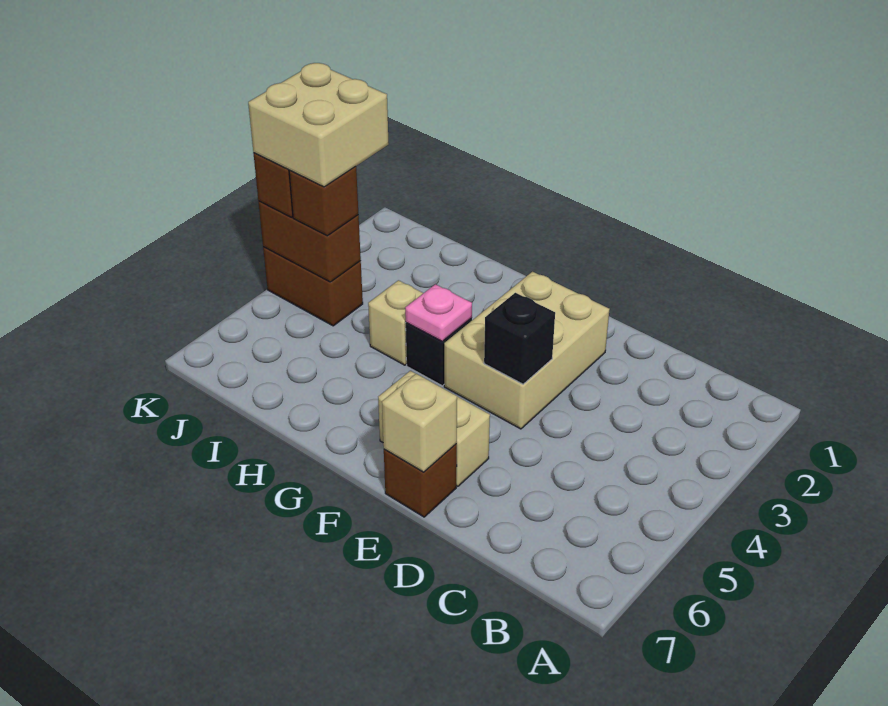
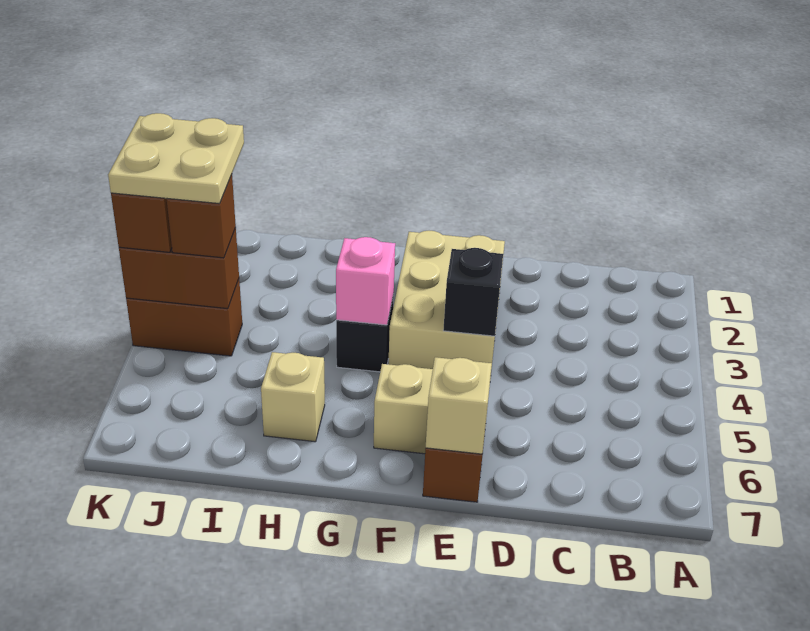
pink plate G4 level 2 -> pink brick G4 level 2
tan brick H4 level 1 -> tan brick H6 level 1
tan brick J3:K4 level 4 -> tan plate J3:K4 level 4

